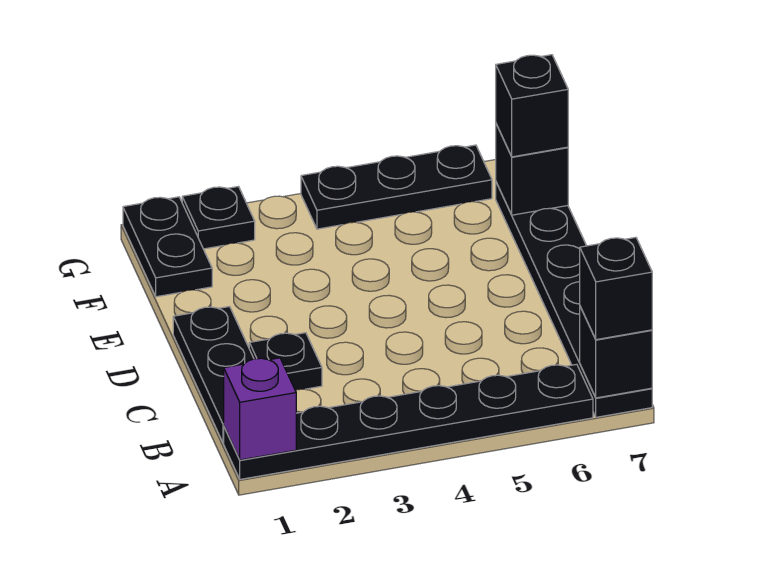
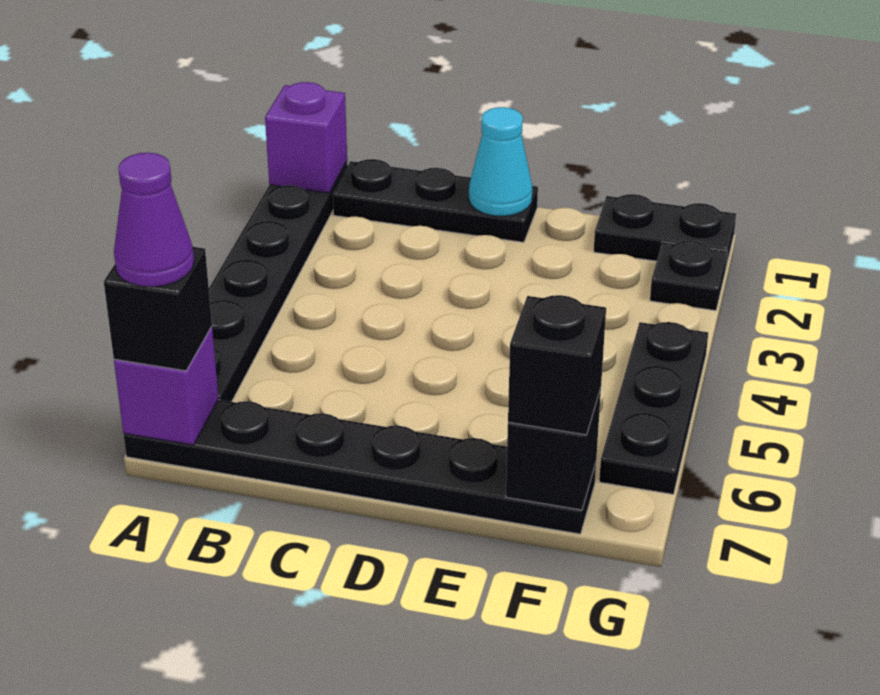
black brick A7 level 2 -> purple brick A7 level 2
none -> purple cone A7 level 4
black plate C2 level 1 -> none
none -> cyan cone D1 level 2

